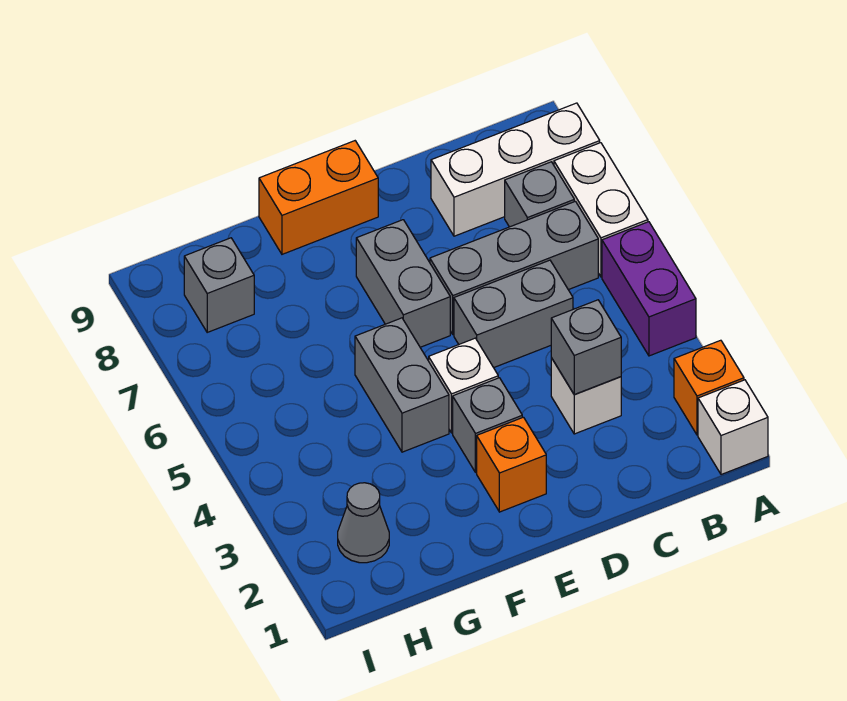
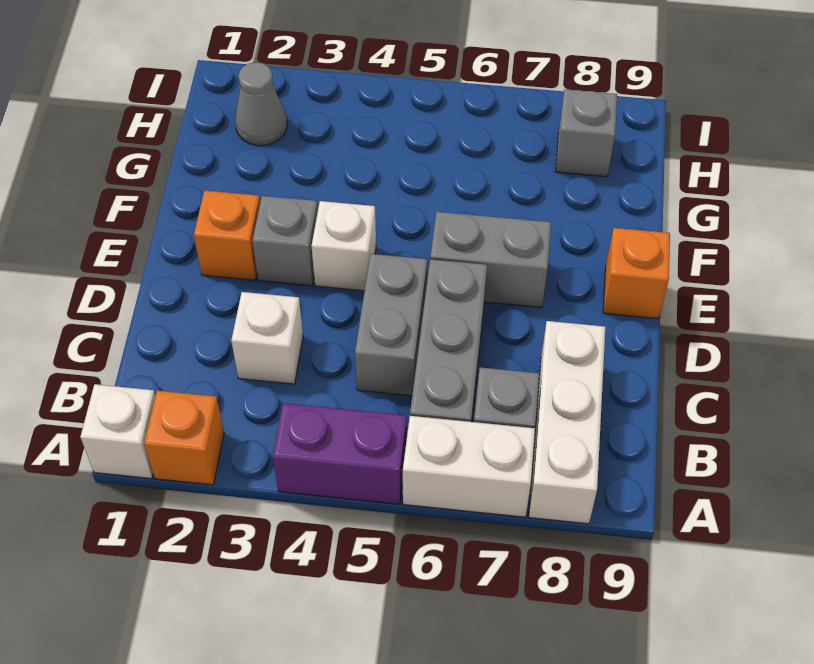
grey brick C3 level 2 -> none
orange brick E9:F9 level 1 -> orange brick E9 level 1
grey brick F4:F5 level 1 -> none

